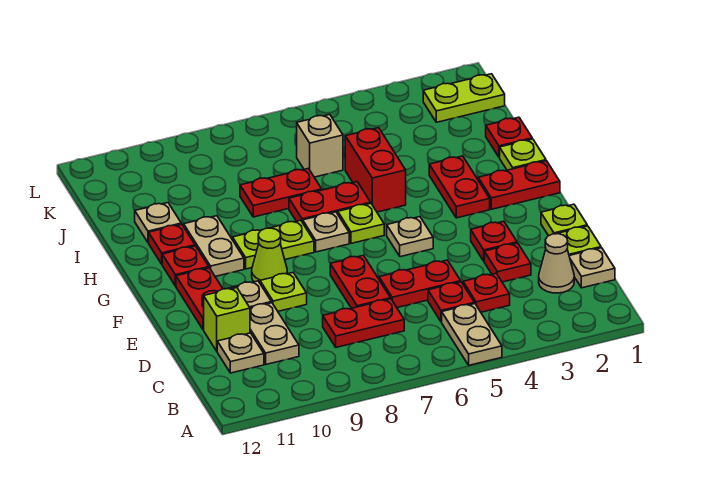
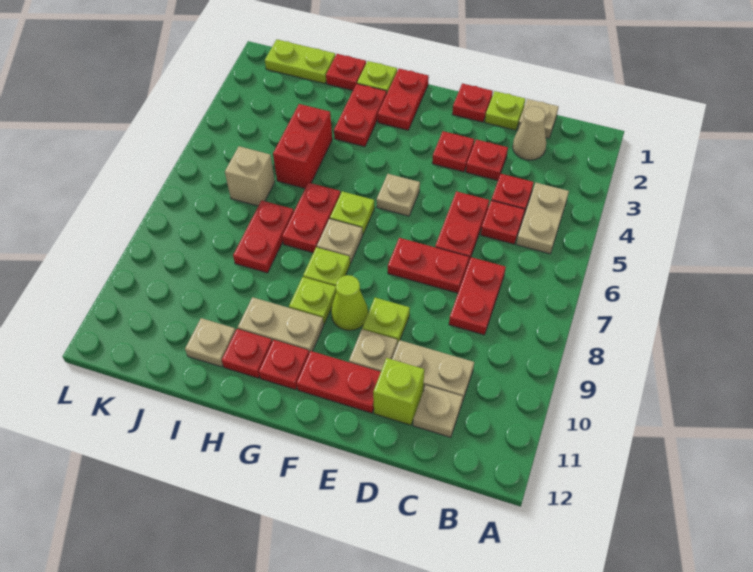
tan plate A5:B5 level 1 -> tan plate B4:B5 level 1
lime plate E1 level 1 -> red plate E1 level 1
red plate G3:H3 level 1 -> red plate H2:H3 level 1
red brick H5:I5 level 1 -> red brick I4:I5 level 1
lime plate K1:K2 level 1 -> lime plate J1:K1 level 1

